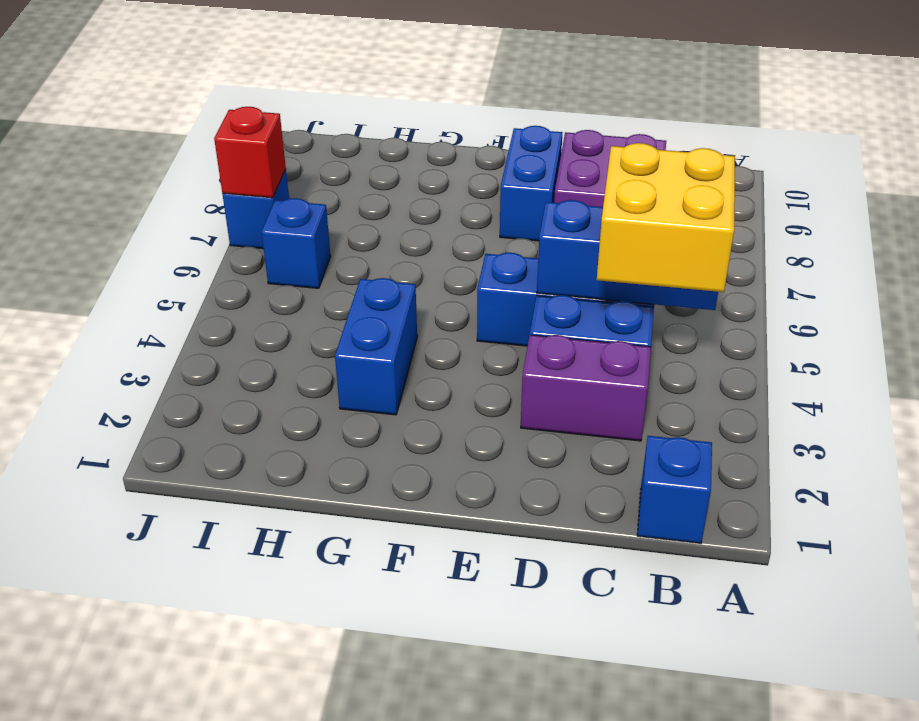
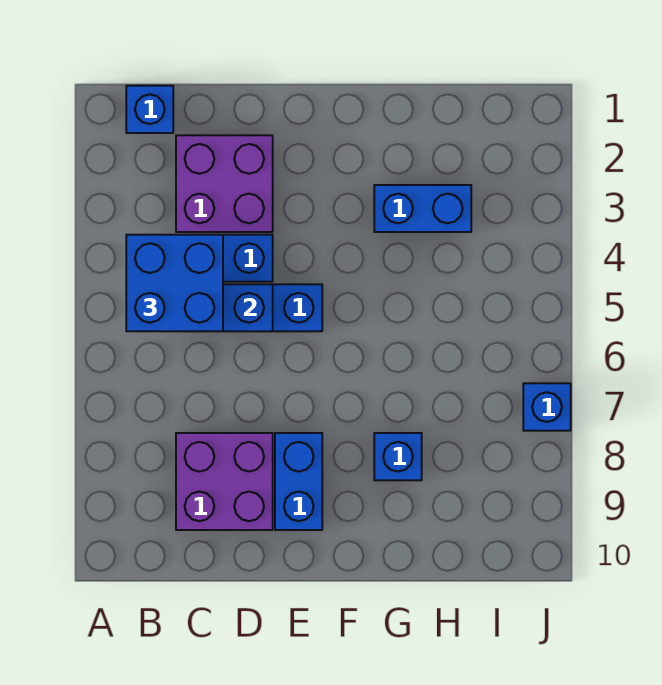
yellow brick B4:C5 level 3 -> blue brick B4:C5 level 3
purple brick C3:D3 level 1 -> purple brick C2:D3 level 1
blue brick G3:G4 level 1 -> blue brick G3:H3 level 1
blue brick I6 level 1 -> blue brick G8 level 1
red brick J7 level 2 -> none

